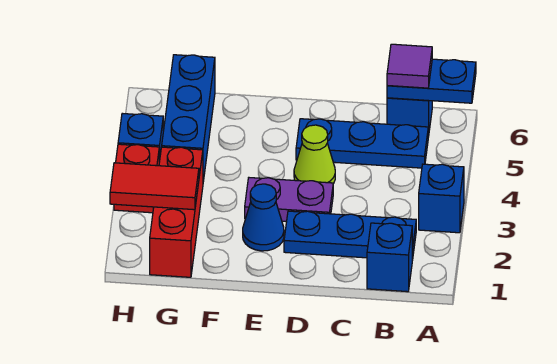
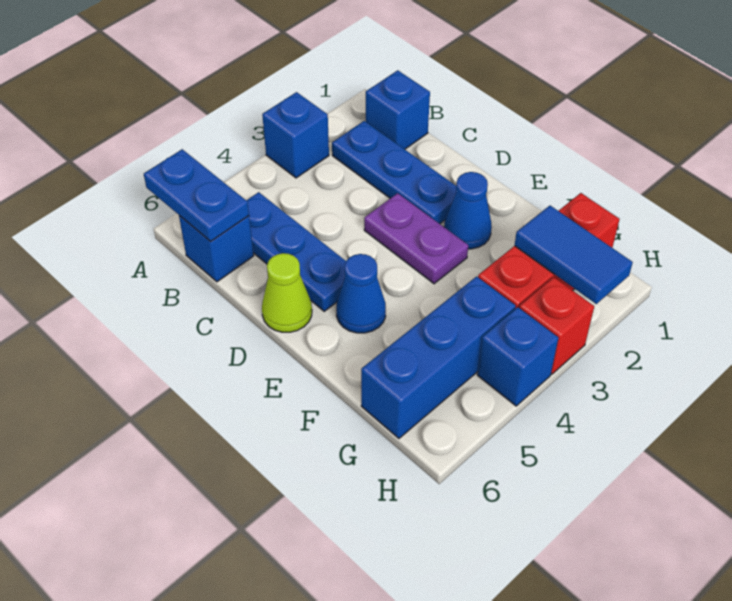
purple tile B6 level 3 -> none
lime cone D4 level 1 -> lime cone D6 level 1
none -> blue cone E5 level 1
red tile G2:H2 level 2 -> blue tile G2:H2 level 2

